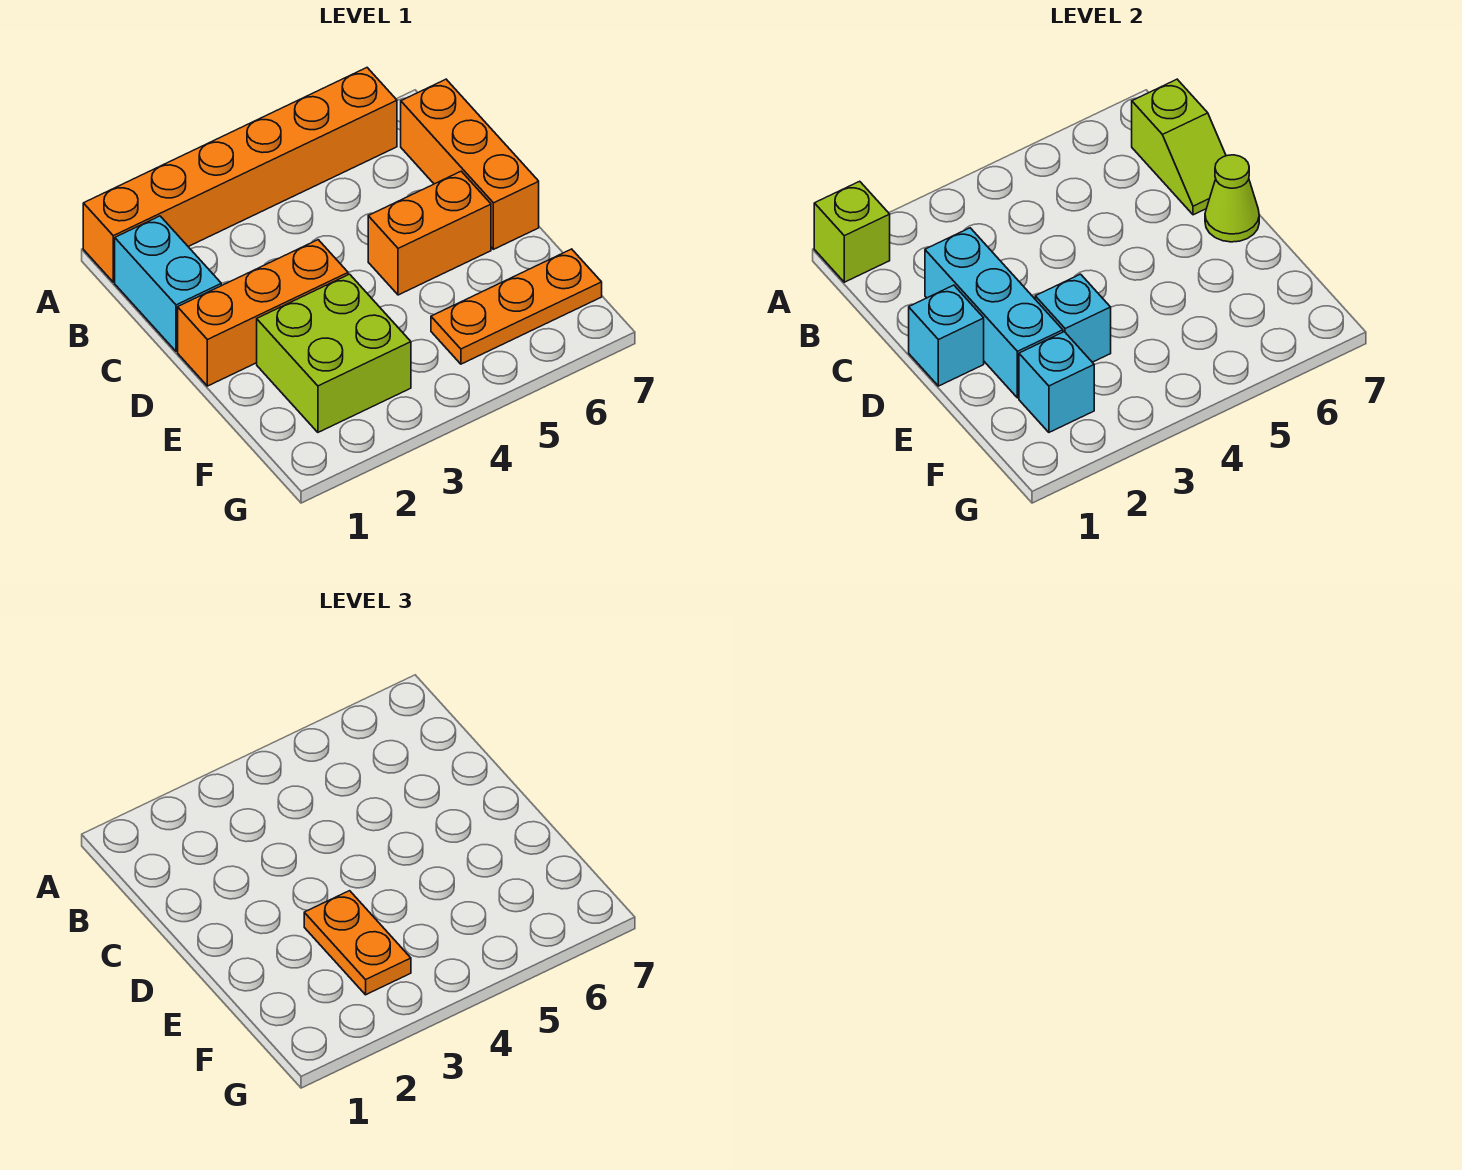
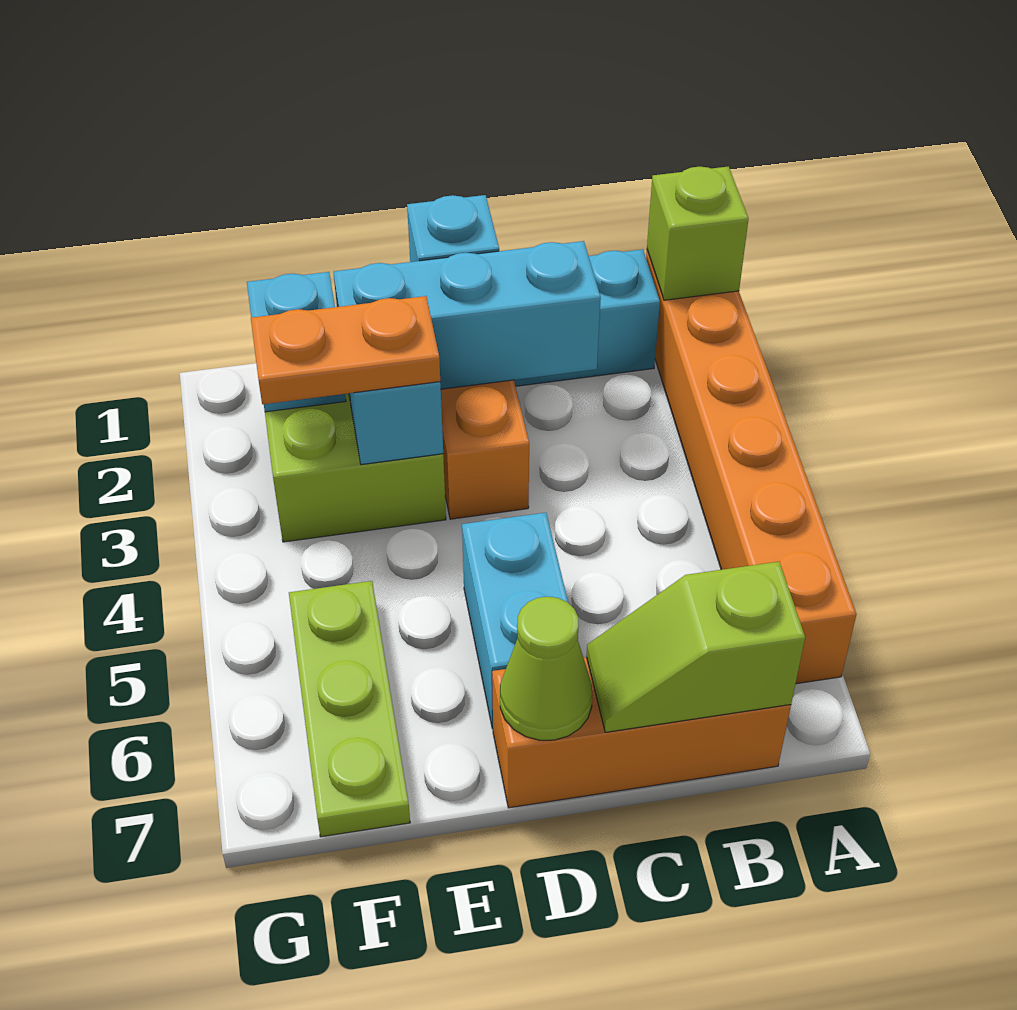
orange brick D5:D6 level 1 -> cyan brick D5:D6 level 1
orange plate F5:F7 level 1 -> lime plate F5:F7 level 1

